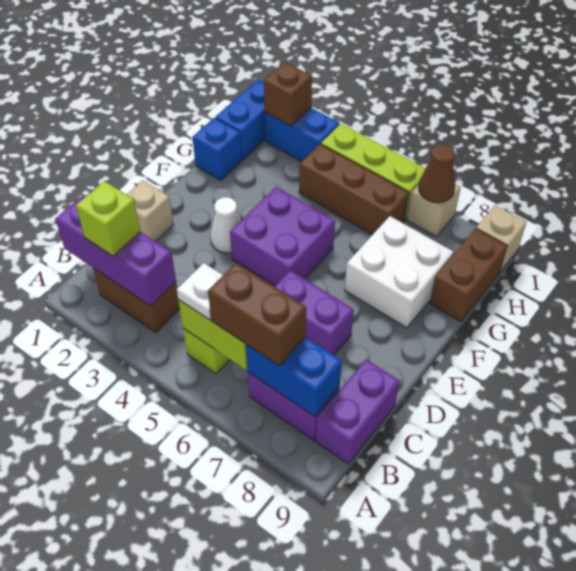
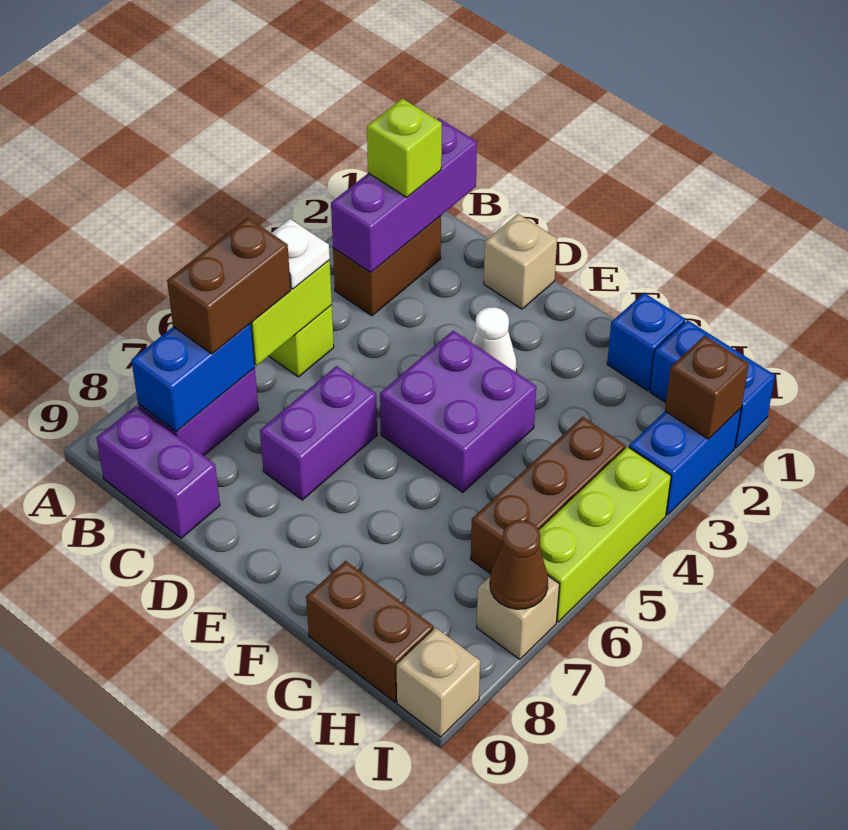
white brick F7:G8 level 1 -> none

